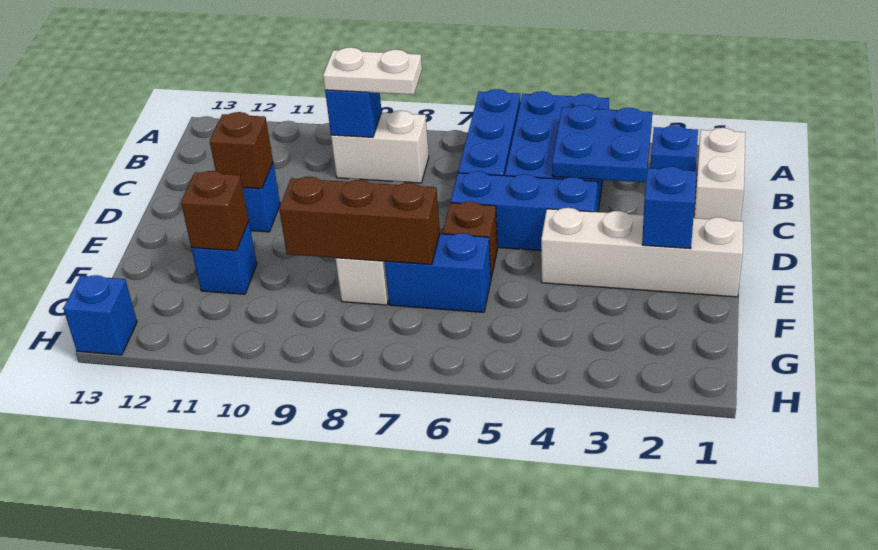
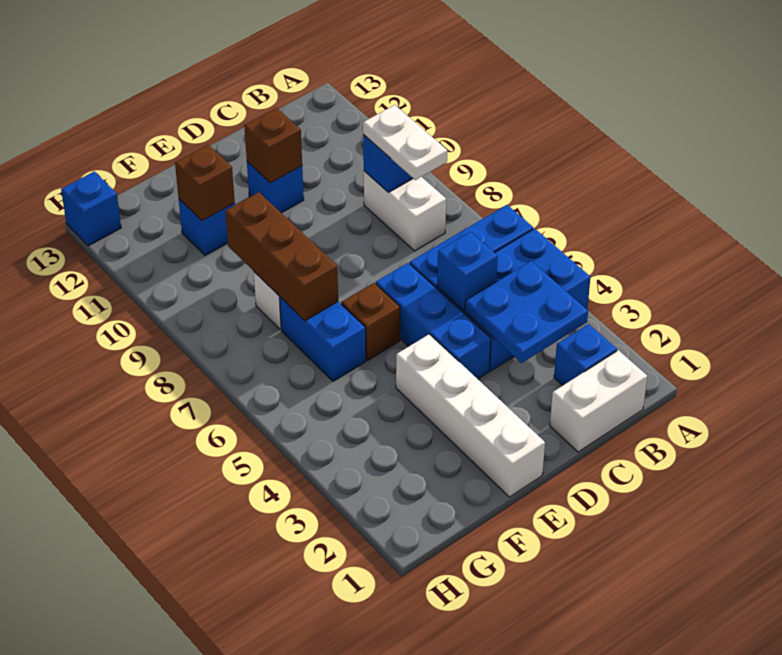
blue brick E2 level 2 -> blue brick C5 level 2

